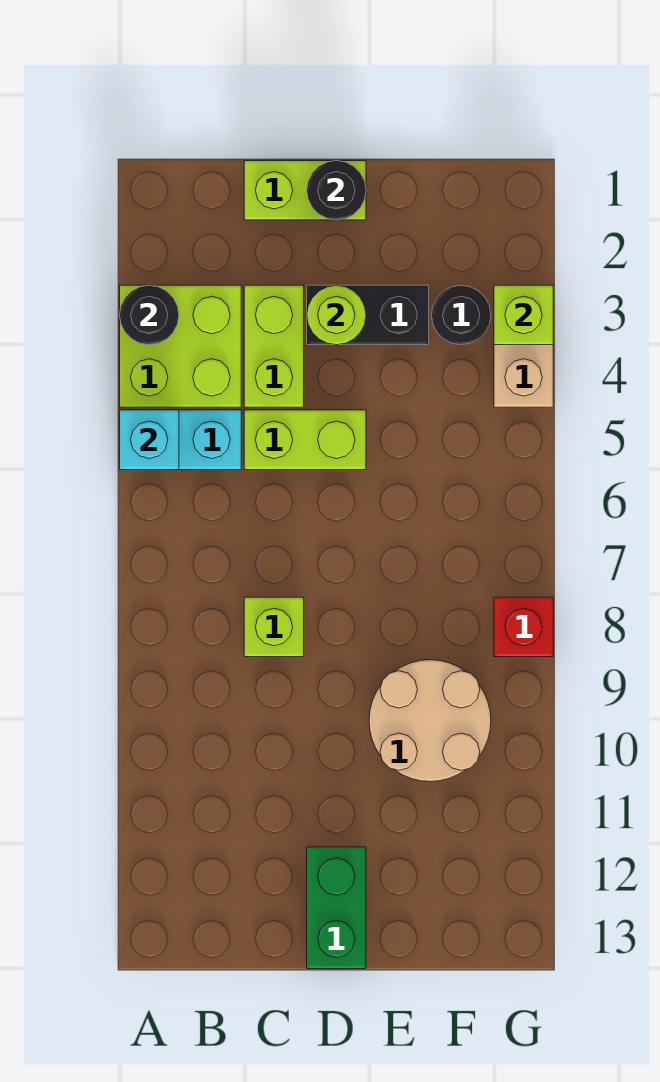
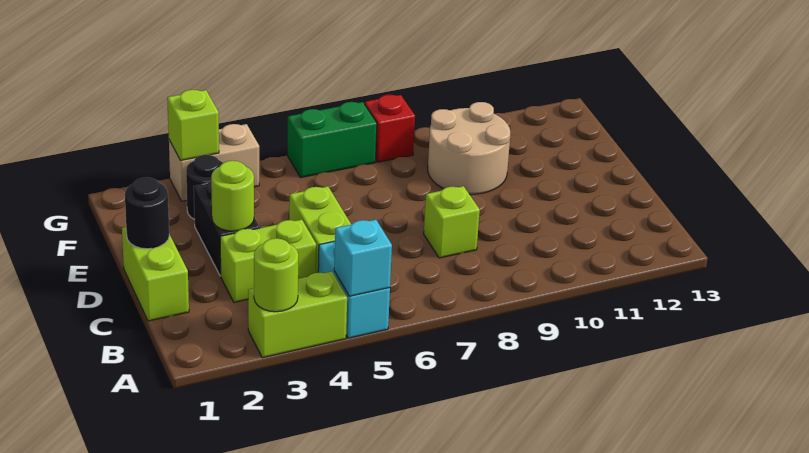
lime brick A3:B4 level 1 -> lime brick A3:A4 level 1
black round brick A3 level 2 -> lime round brick A3 level 2
green brick D12:D13 level 1 -> green brick G6:G7 level 1

